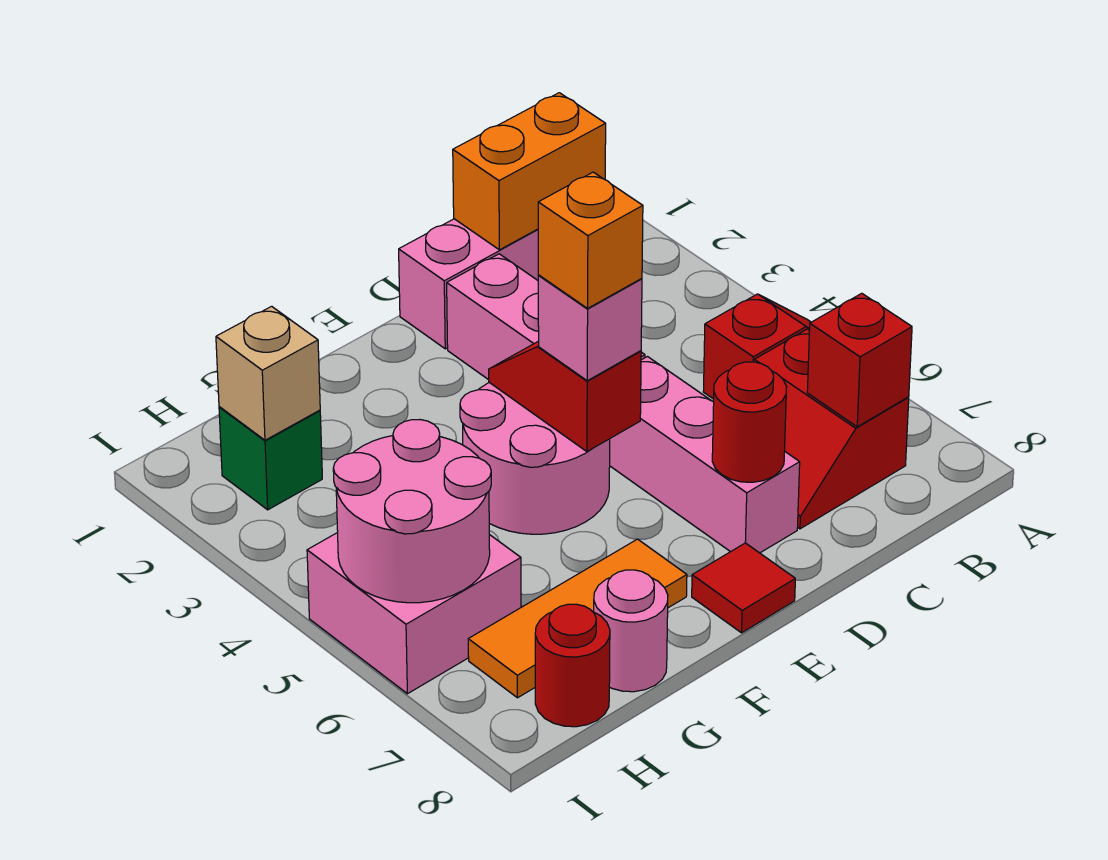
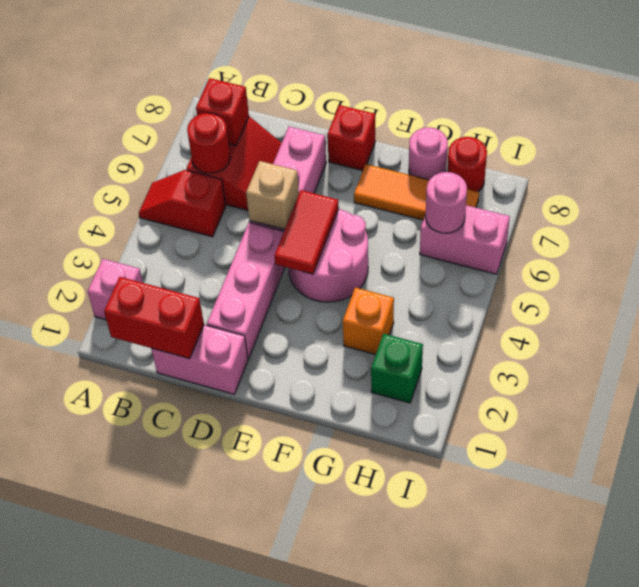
orange brick B1:C1 level 2 -> red brick B1:C1 level 2
red round brick D7 level 2 -> red round brick B6 level 2
red slope E4:E5 level 2 top 5 -> red tile E4:E5 level 2
pink brick E5 level 3 -> pink brick A2 level 1
orange brick E5 level 4 -> orange brick G3 level 1
red tile E8 level 1 -> red brick E8 level 1
tan brick H2 level 2 -> tan brick D5 level 2
pink brick H5:I6 level 1 -> pink brick H6:I6 level 1
pink round brick H5:I6 level 2 -> pink round brick H6 level 2

